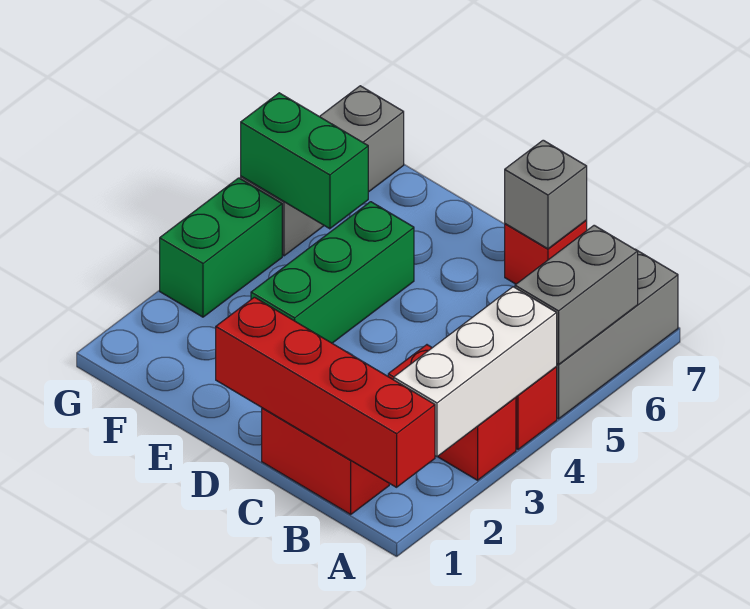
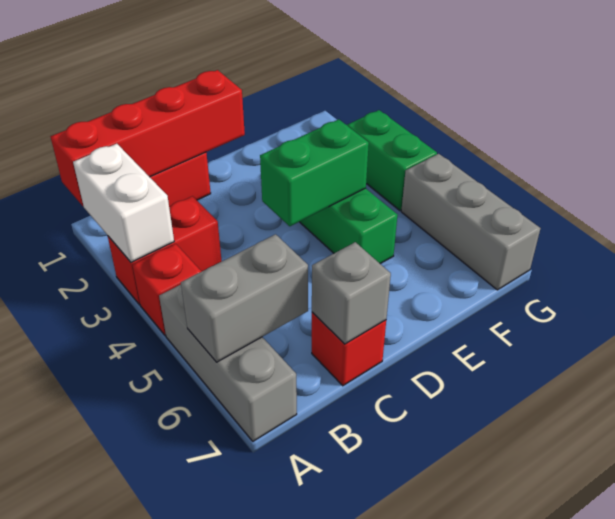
white brick A2:A4 level 2 -> white brick A2:A3 level 2
grey brick A5:A6 level 2 -> grey brick A6:B6 level 2
green brick F5:G5 level 2 -> green brick D4:E4 level 2

